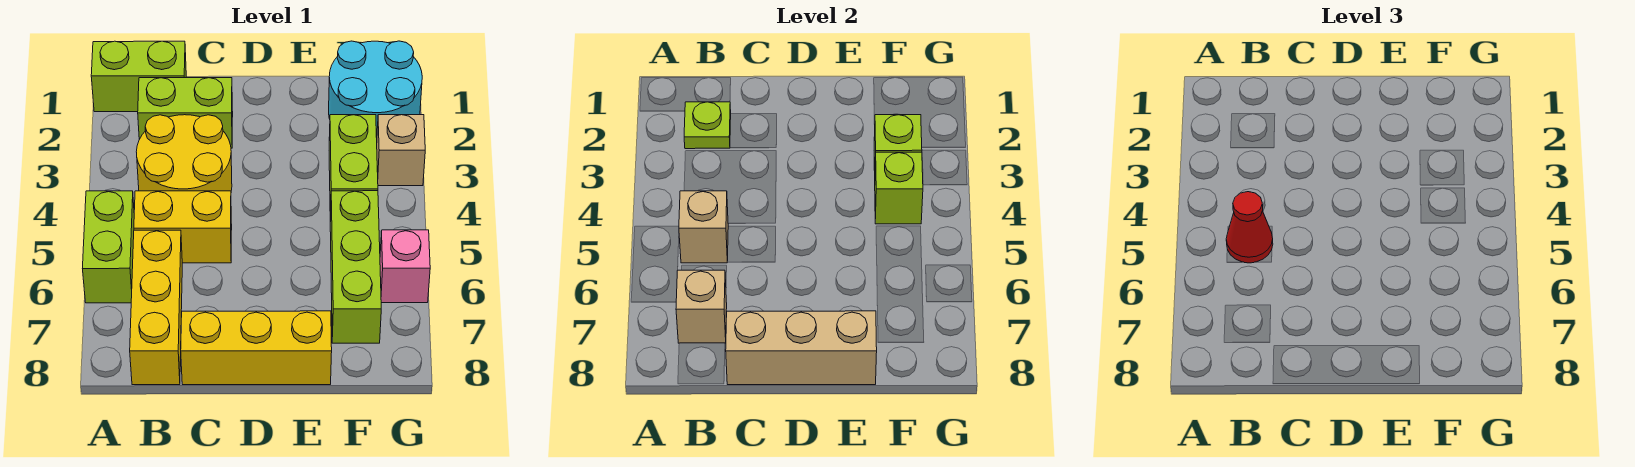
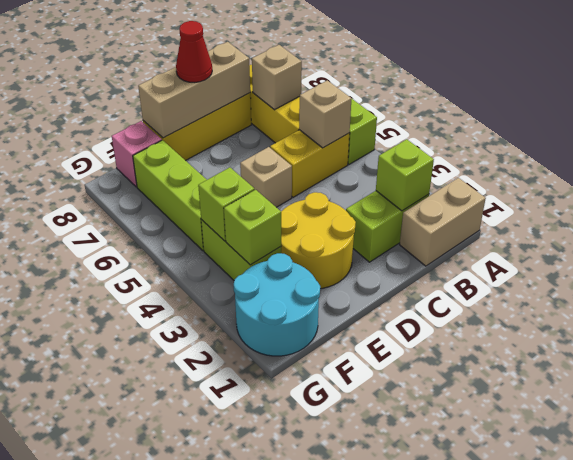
lime brick A1:B1 level 1 -> tan brick A1:B1 level 1
lime plate B2 level 2 -> lime brick B2 level 2
yellow round brick B3:C4 level 1 -> yellow round brick D2:E3 level 1
red cone B5 level 3 -> red cone D8 level 3
tan brick G3 level 1 -> tan brick D5 level 1
pink brick G6 level 1 -> pink brick F8 level 1

